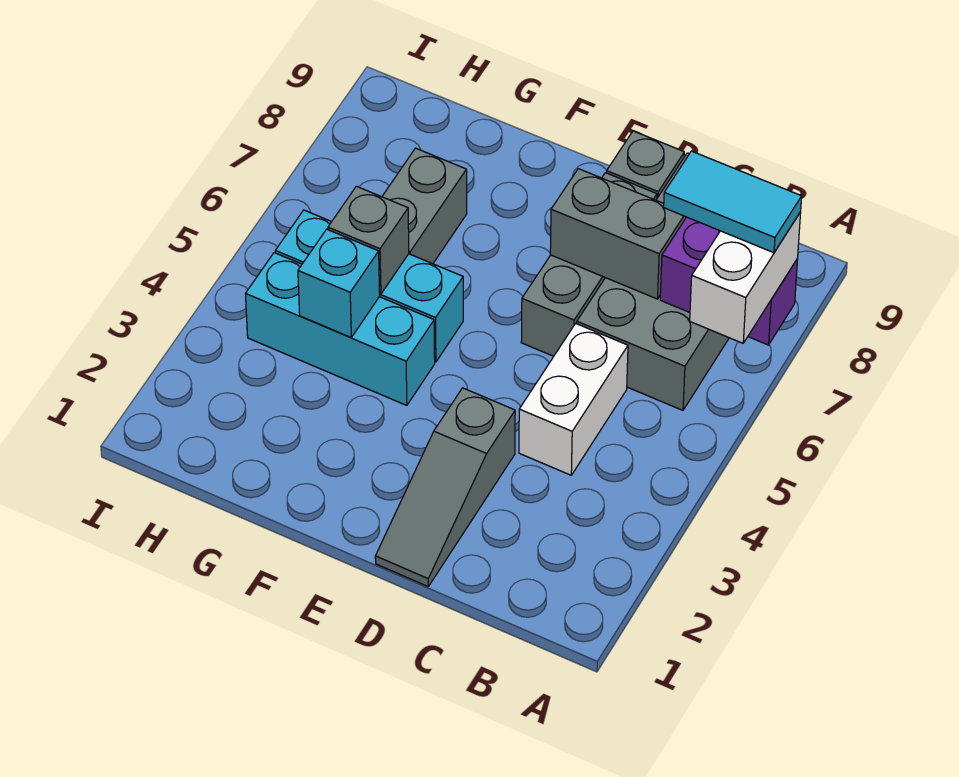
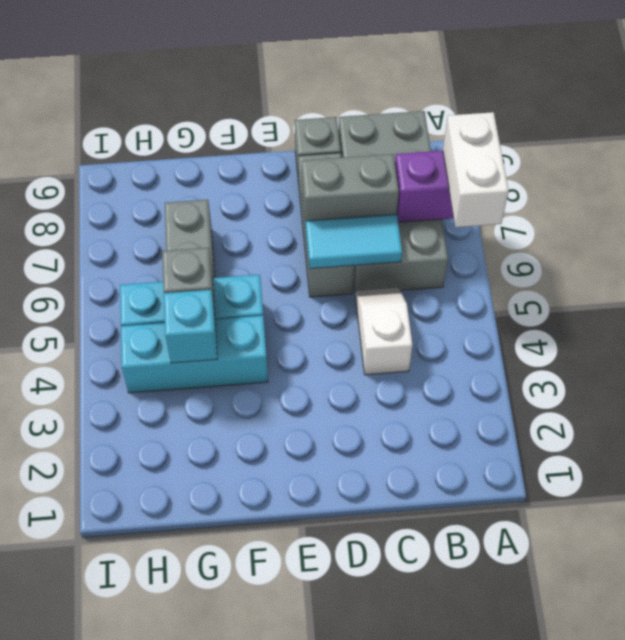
cyan tile A7:B7 level 4 -> cyan tile C6:D6 level 2
white brick C4:C5 level 1 -> white slope C4:C5 level 1 top 4
grey slope D1:D3 level 1 top 3 -> none

